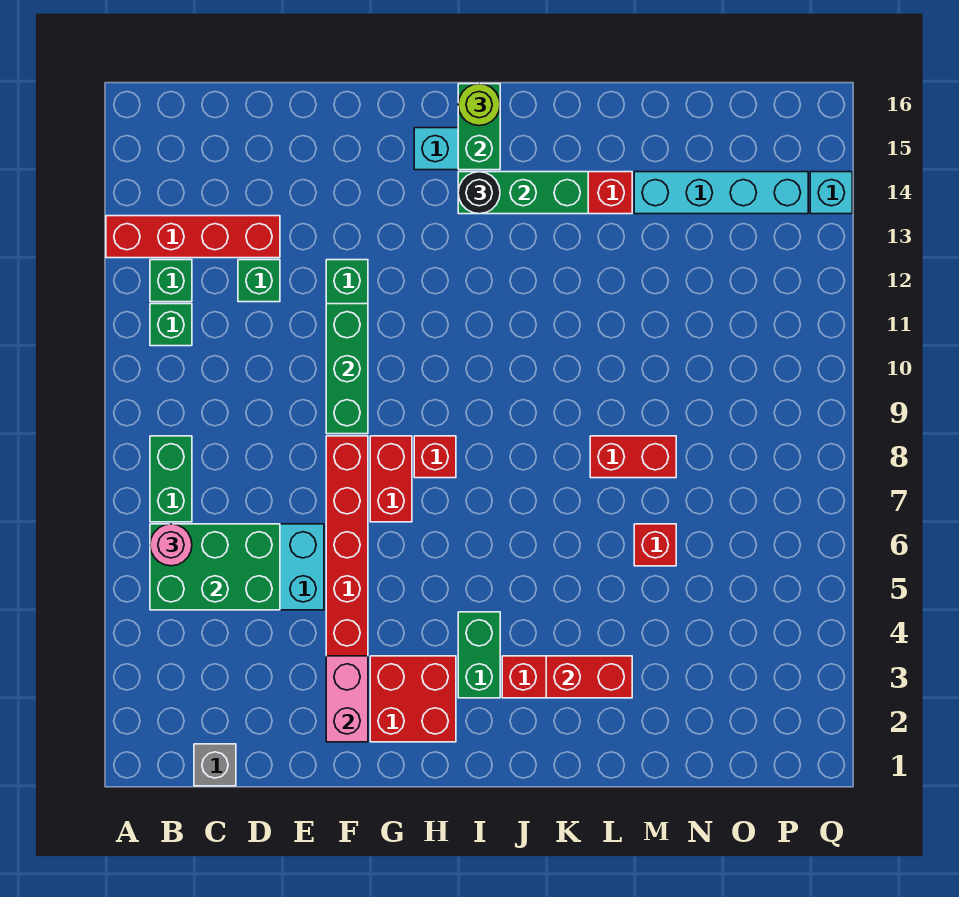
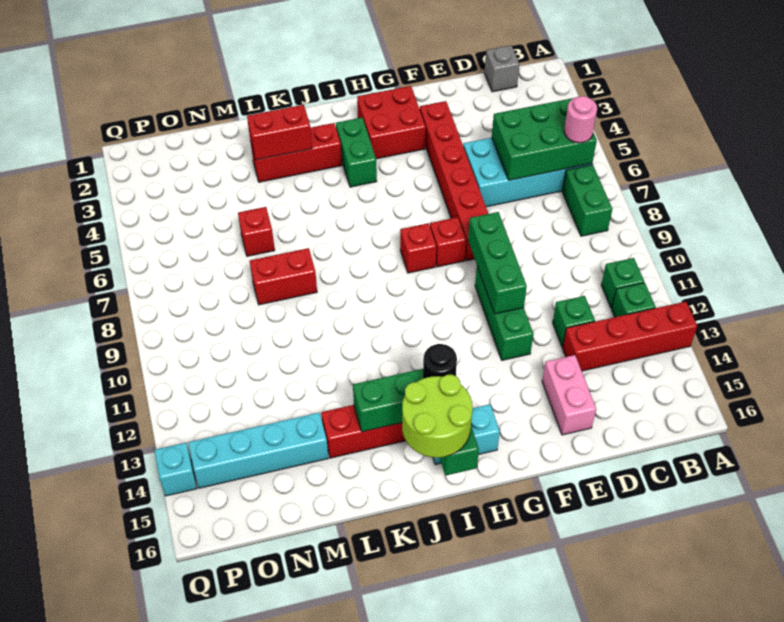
pink brick F2:F3 level 2 -> pink brick E14:E15 level 1
red brick G7:G8 level 1 -> red brick G8 level 1
lime round brick I16 level 3 -> lime round brick I15:J16 level 3

